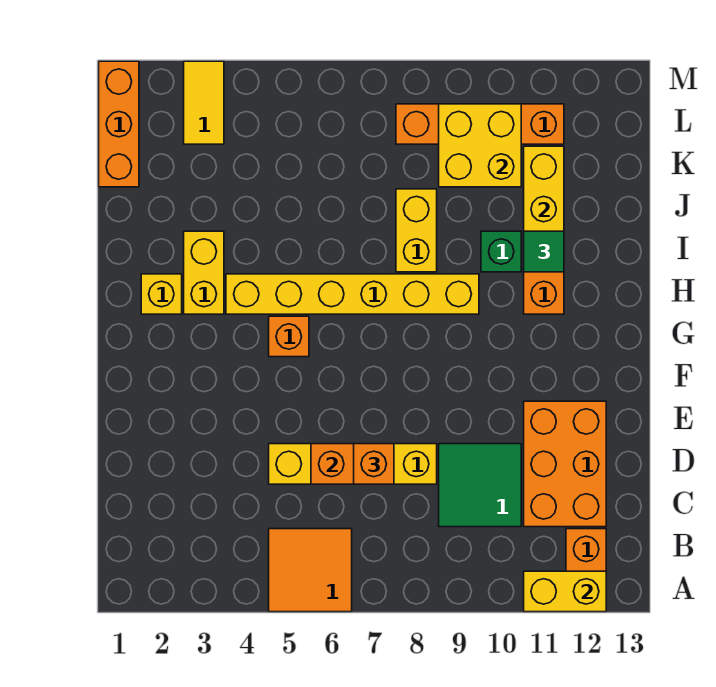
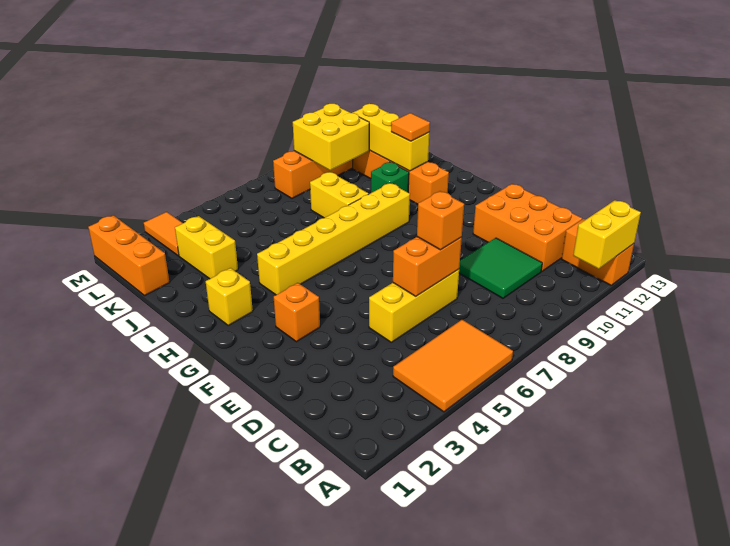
orange tile A5:B6 level 1 -> orange tile A4:B6 level 1
yellow brick D5:D8 level 1 -> yellow brick D5:D7 level 1
orange brick G5 level 1 -> orange brick F3 level 1
yellow brick H3:I3 level 1 -> yellow brick J3:K3 level 1
green tile I11 level 3 -> orange tile I11 level 3
yellow tile L3:M3 level 1 -> orange tile L3:M3 level 1

